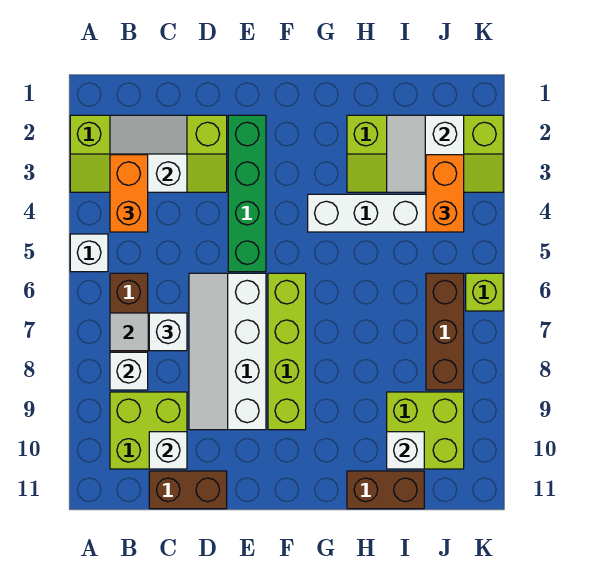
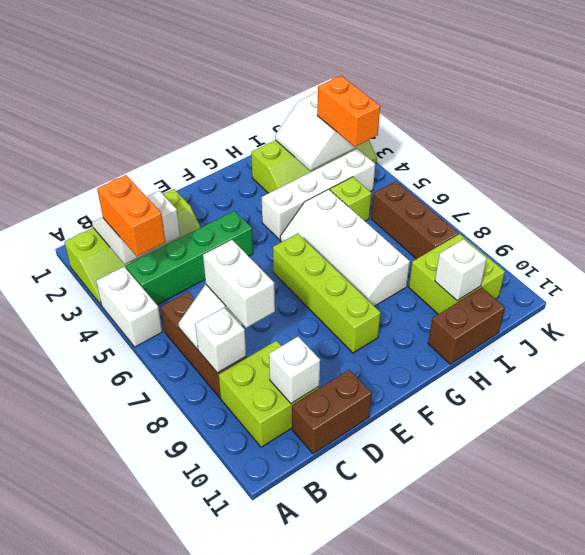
white brick A5 level 1 -> white brick A4:A5 level 1
white brick C7 level 3 -> white brick C7:C8 level 3
white slope D6:E9 level 1 top E -> white slope G5:H8 level 1 top H
green brick E2:E5 level 1 -> green brick B4:E4 level 1
lime brick K6 level 1 -> lime brick I5 level 1

